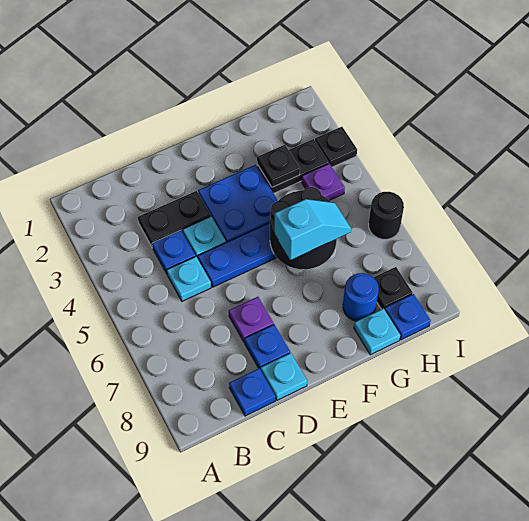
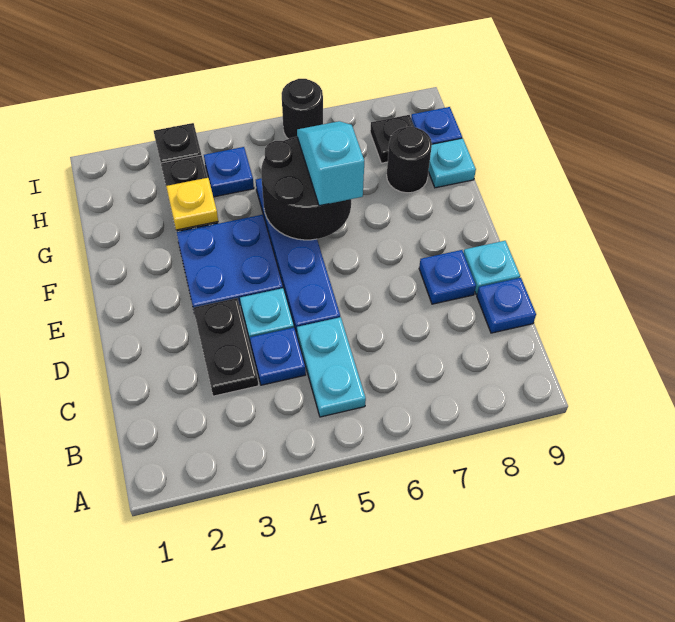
cyan plate C5 level 1 -> cyan plate B5:C5 level 1
purple plate D7 level 1 -> none
black plate G3 level 2 -> yellow plate G3 level 2
blue round brick G8 level 1 -> black round brick G8 level 1
purple plate H4 level 1 -> blue plate H4 level 1

